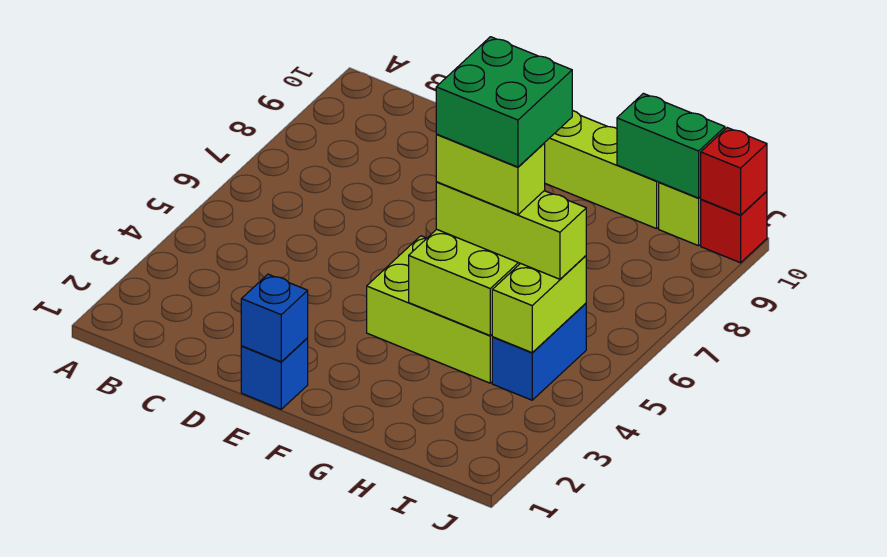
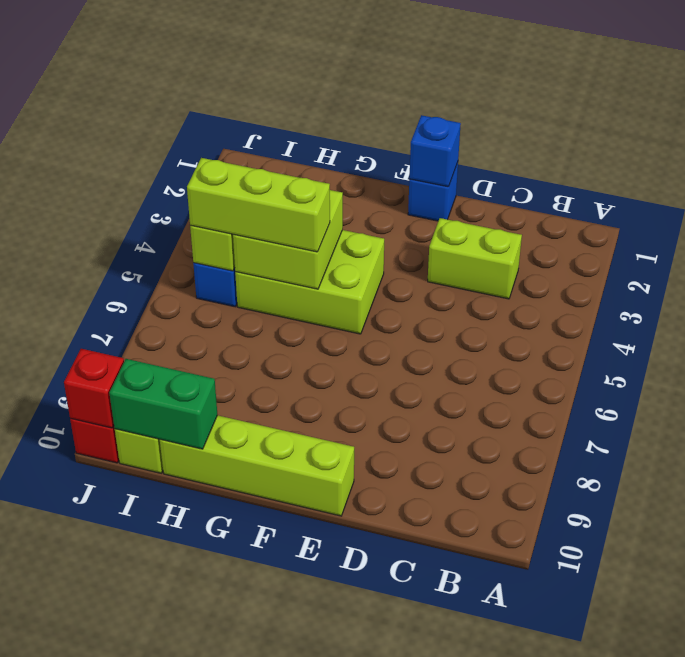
lime brick G5:H5 level 4 -> lime brick C3:D3 level 1
green brick G5:H6 level 5 -> none

